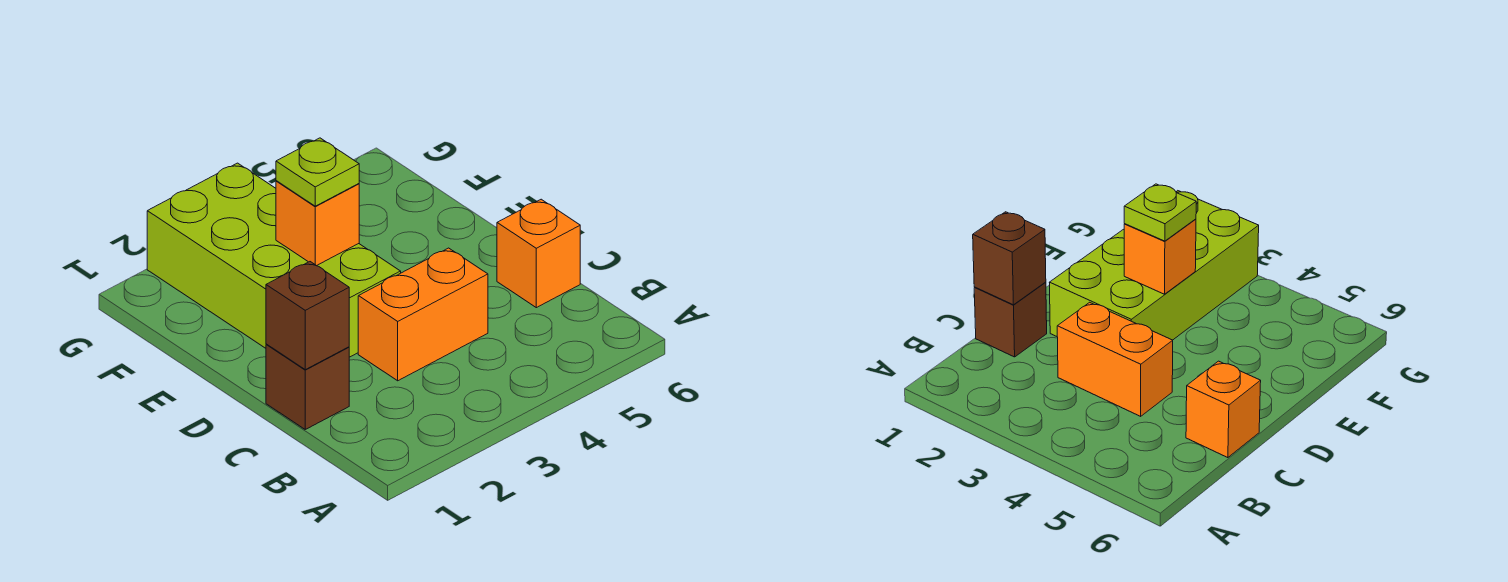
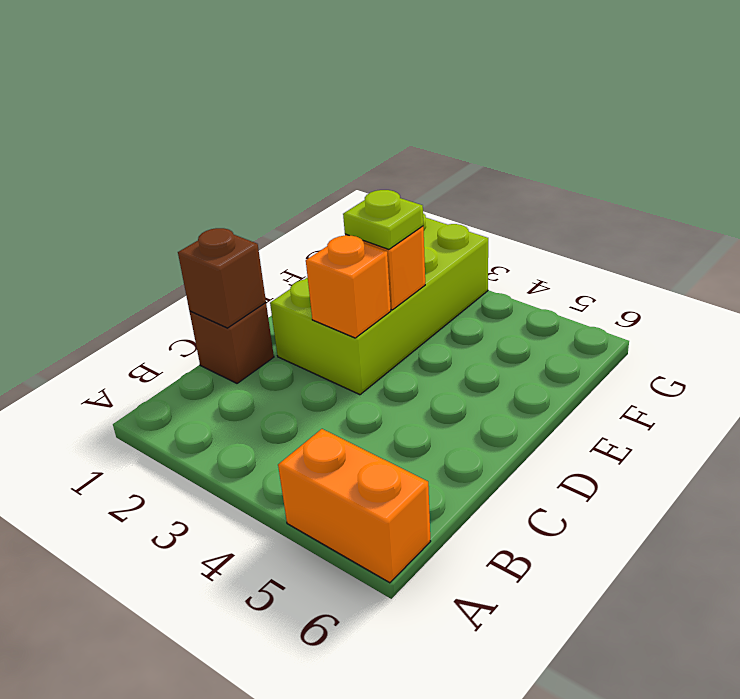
orange brick C3:C4 level 1 -> orange brick A5:A6 level 1
orange brick C6 level 1 -> orange brick D3 level 2

